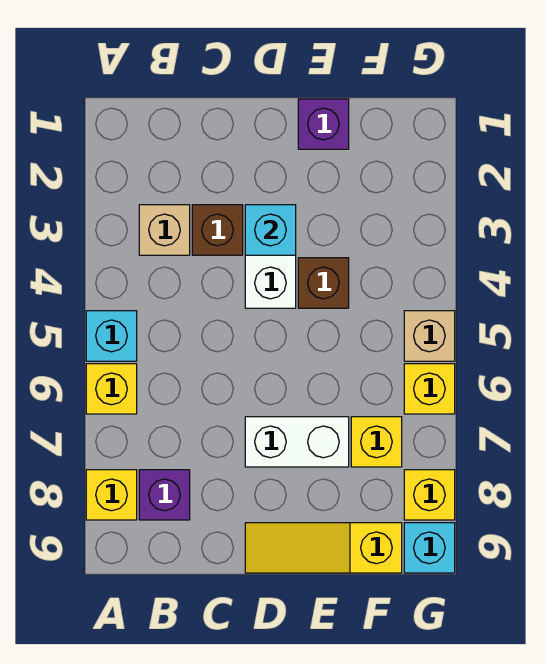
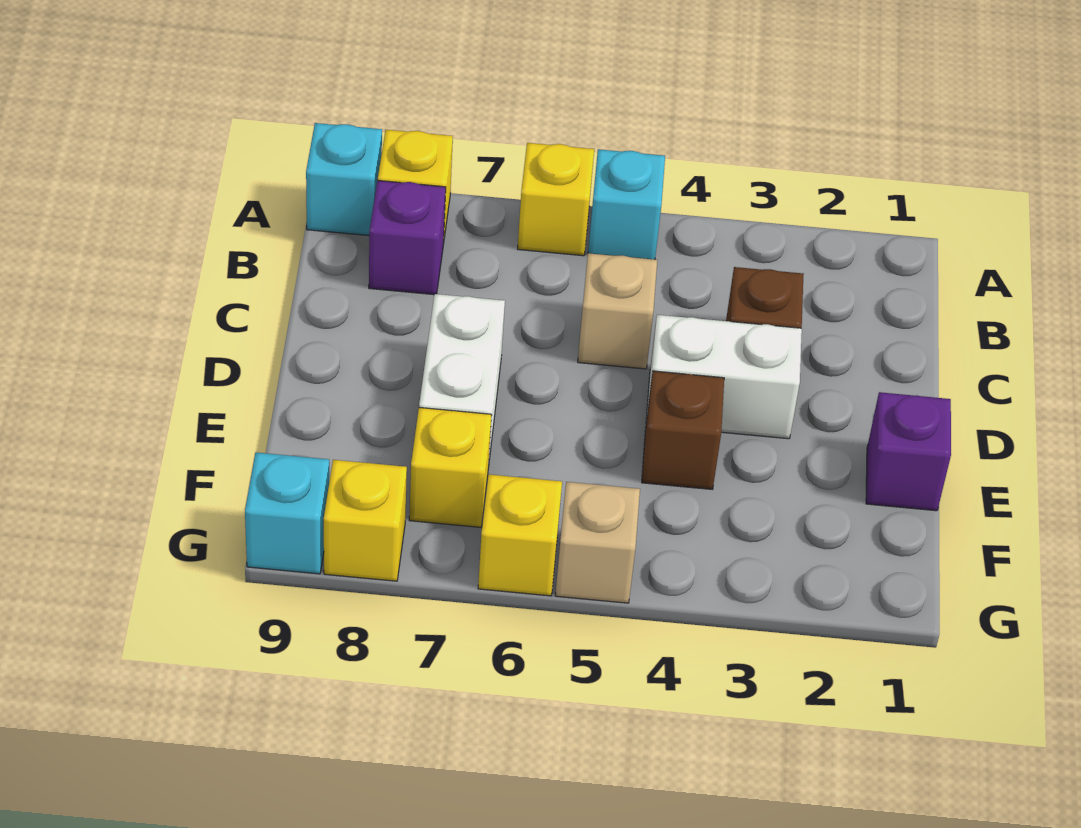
tan brick B3 level 1 -> tan brick C5 level 1
cyan brick D3 level 2 -> cyan brick A9 level 1
yellow slope D9:F9 level 1 top F -> none

